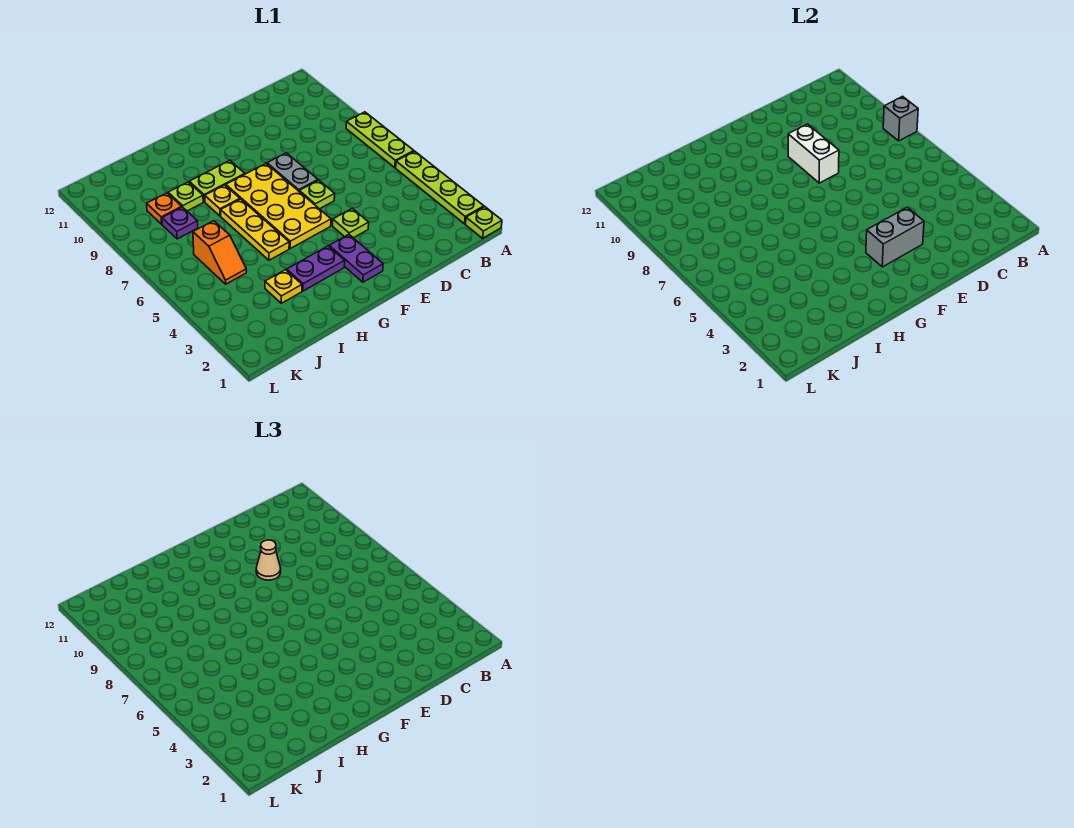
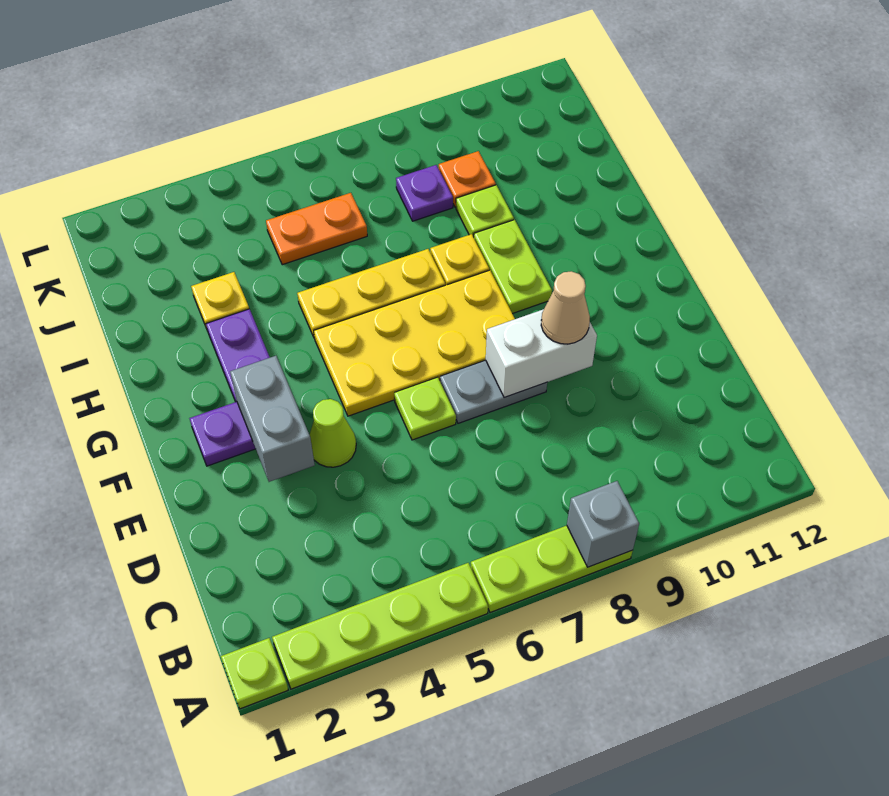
lime plate E4 level 1 -> lime cone E4 level 1
orange slope J5:J6 level 1 top 6 -> orange plate J5:J6 level 1

